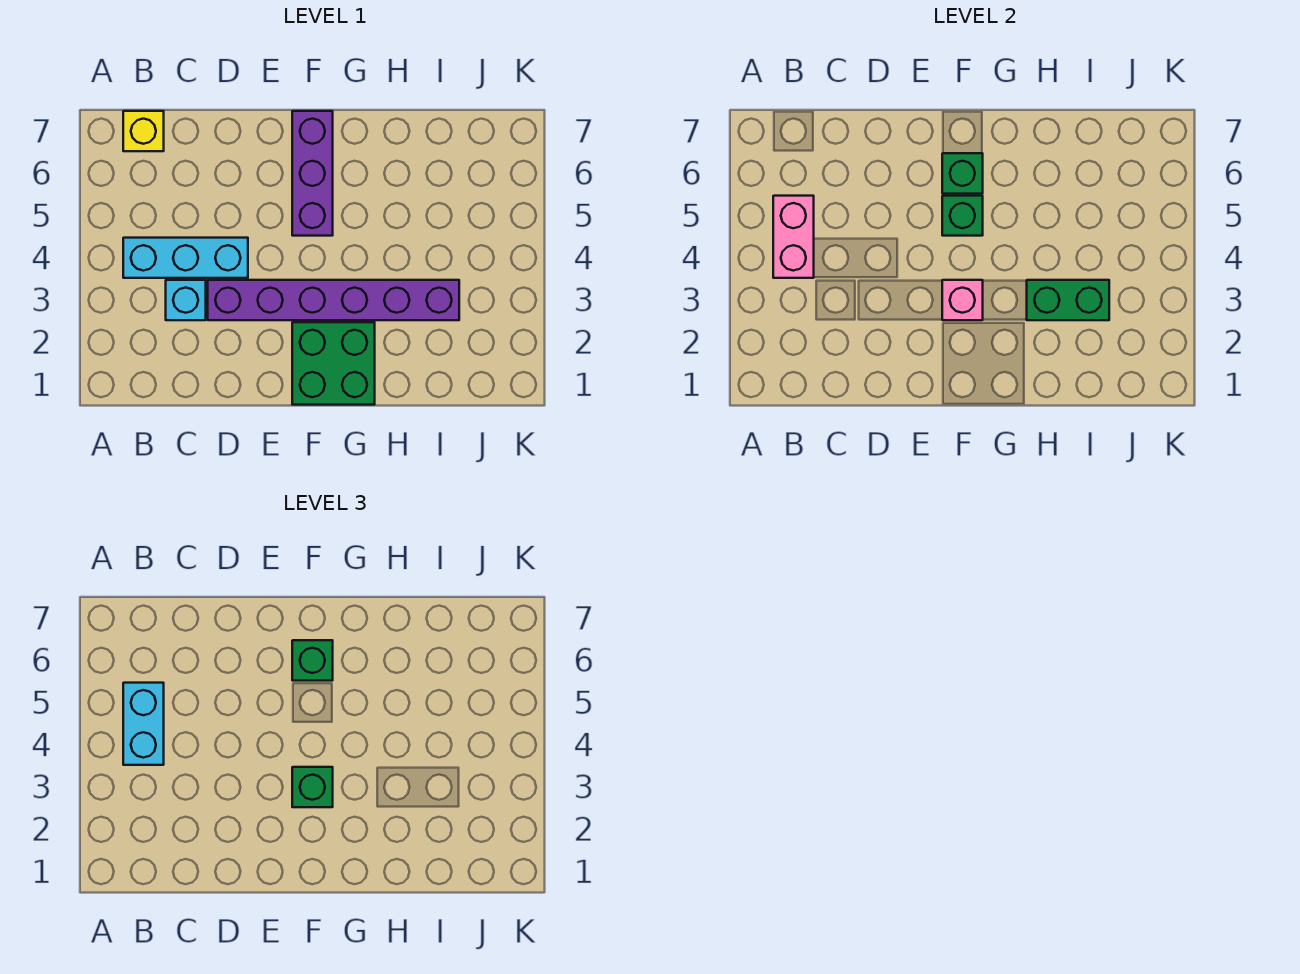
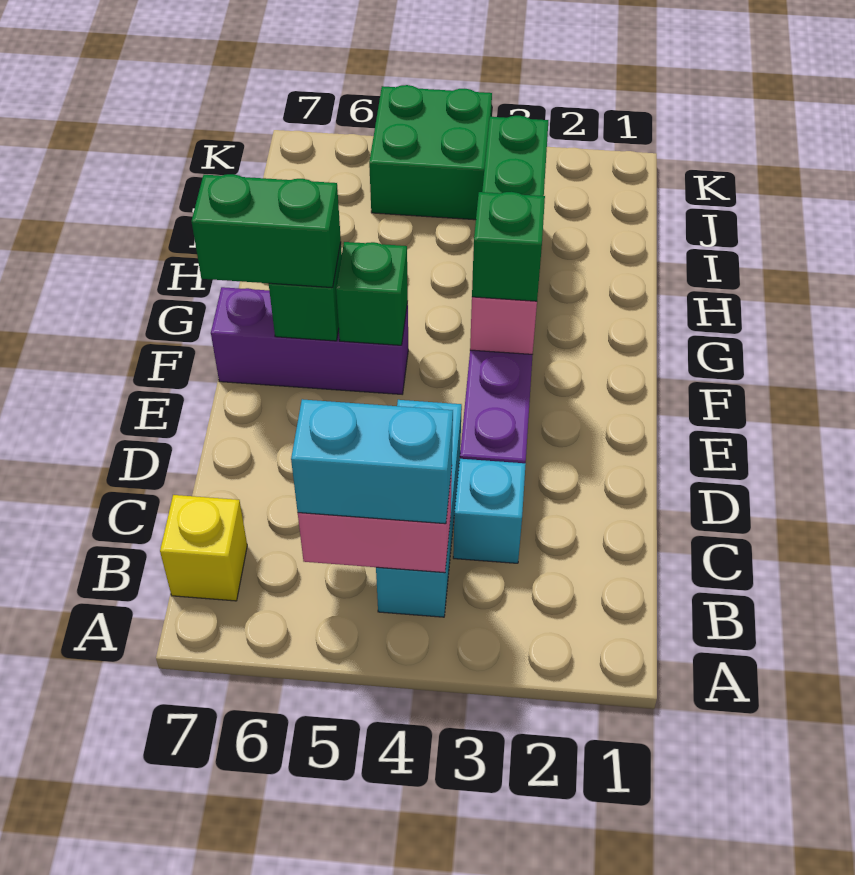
green brick F1:G2 level 1 -> green brick J4:K5 level 1
green brick F6 level 3 -> green brick F6:F7 level 3

